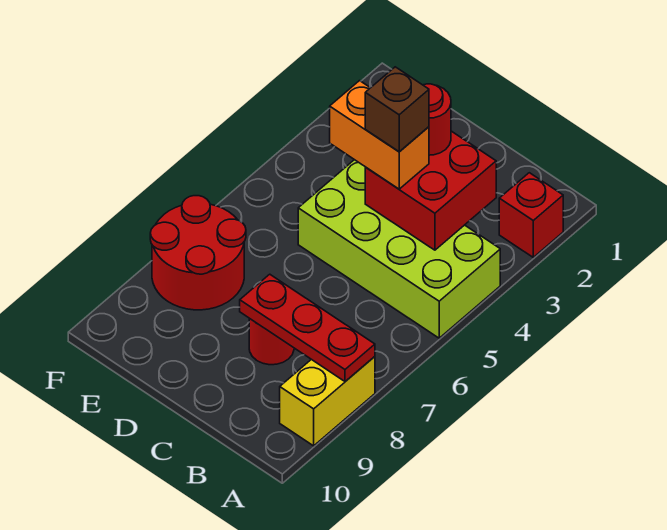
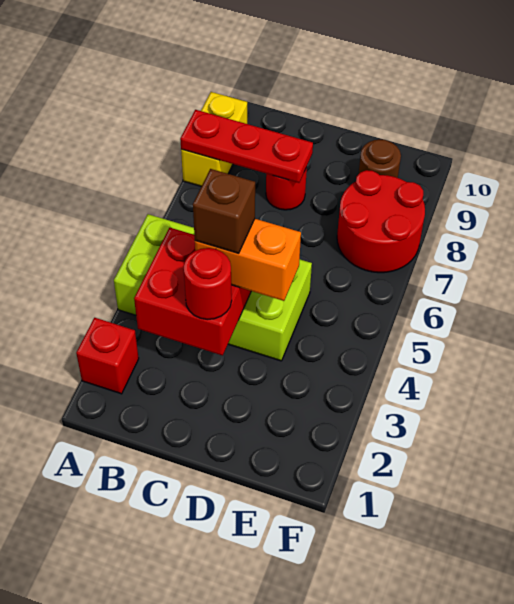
none -> brown round brick E9 level 1

